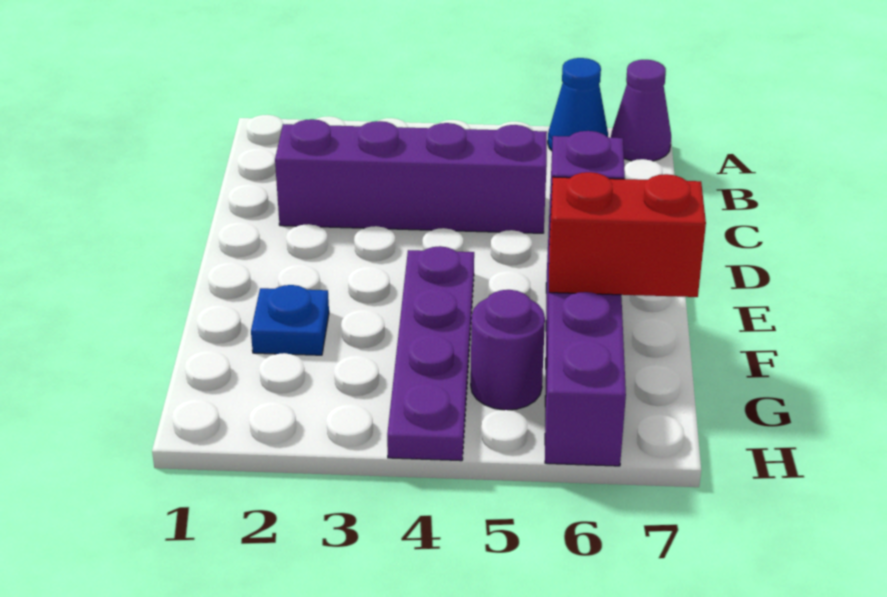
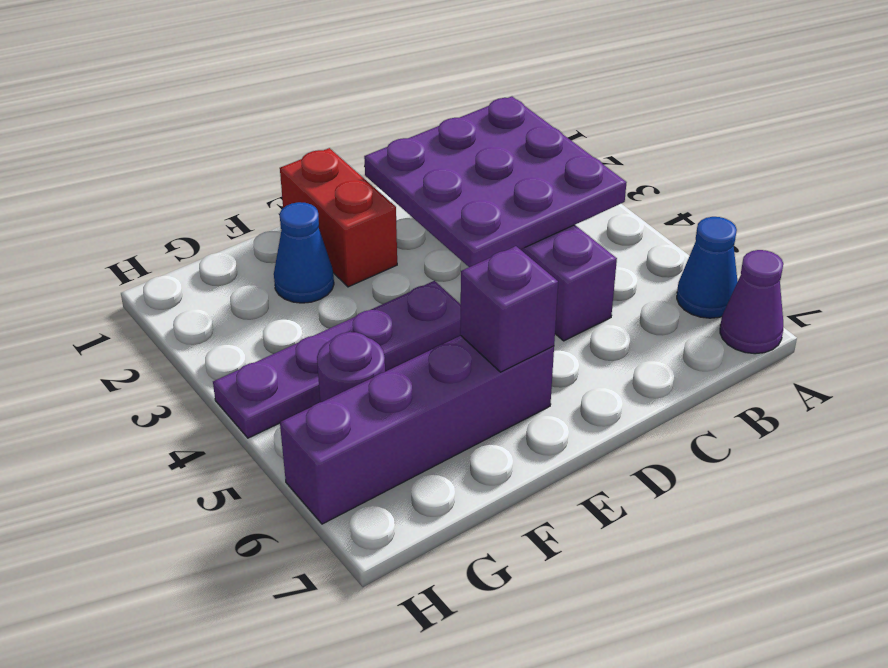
none -> purple plate B2:D4 level 2
blue plate F2 level 1 -> blue cone F2 level 1
red brick F6:F7 level 2 -> red brick E1:E2 level 1

